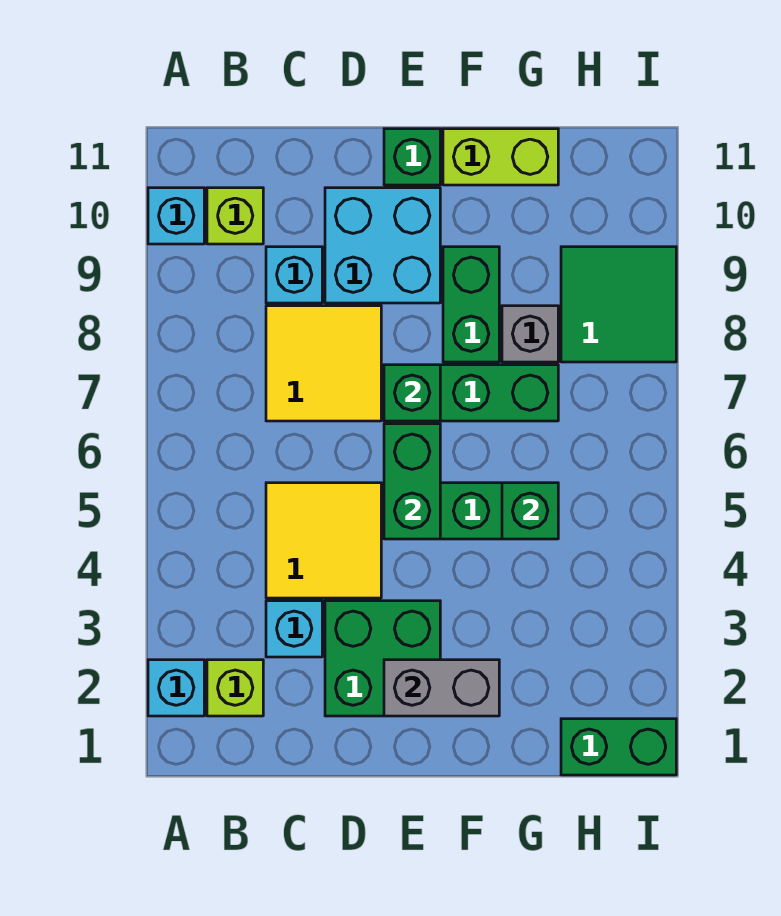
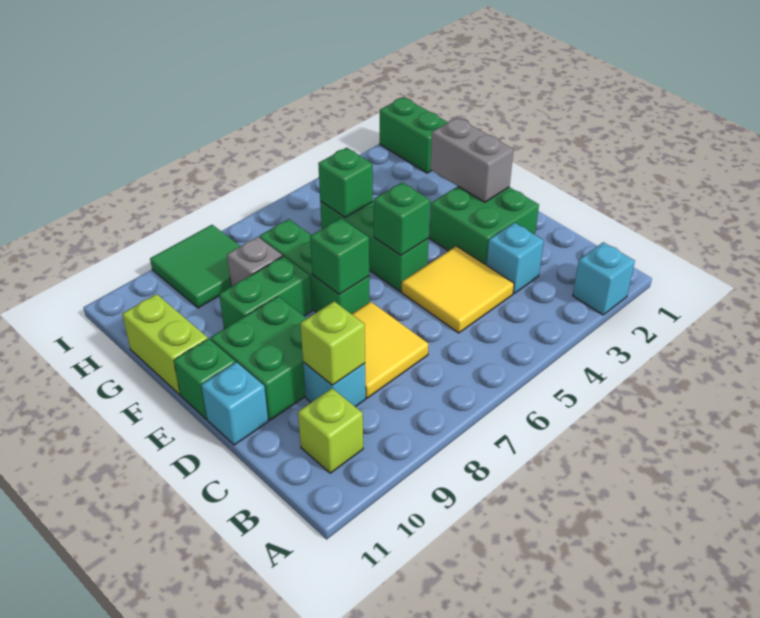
cyan brick A10 level 1 -> cyan brick D11 level 1
lime brick B2 level 1 -> lime brick C9 level 2
cyan brick D9:E10 level 1 -> green brick D9:E10 level 1
green brick E5:E6 level 2 -> green brick E5 level 2

